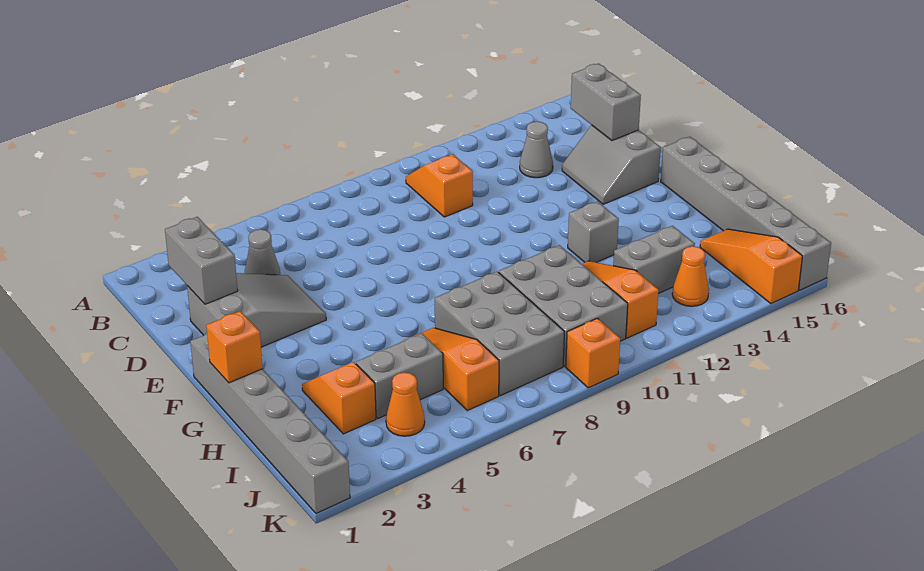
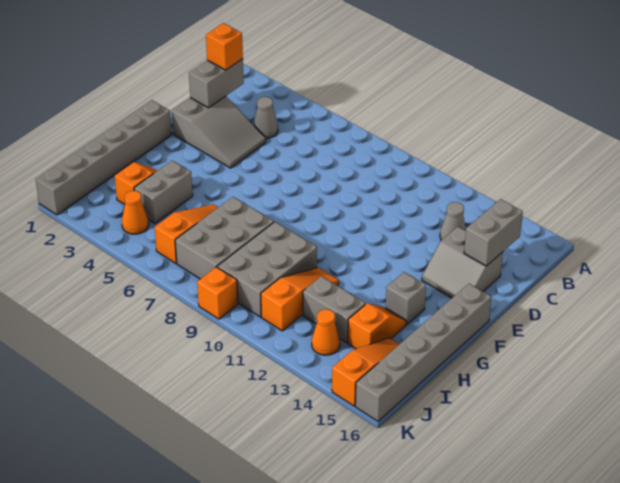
orange slope B10:C10 level 1 top C -> orange slope H14:I14 level 1 top I
grey slope D14:E15 level 1 top 15 -> grey slope D14:E15 level 1 top D
orange brick G1 level 2 -> orange brick C2 level 3
grey brick G12 level 1 -> grey brick G14 level 1
grey brick I4:I5 level 1 -> grey brick H4:I4 level 1

